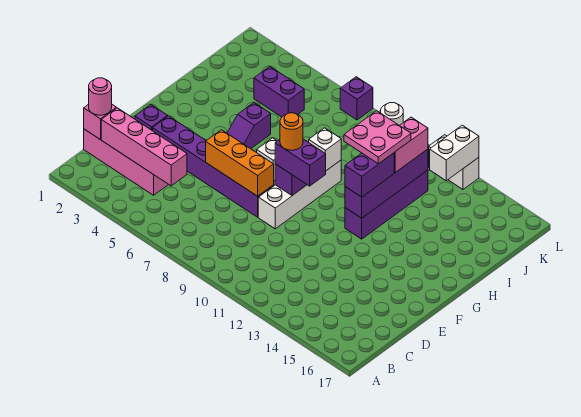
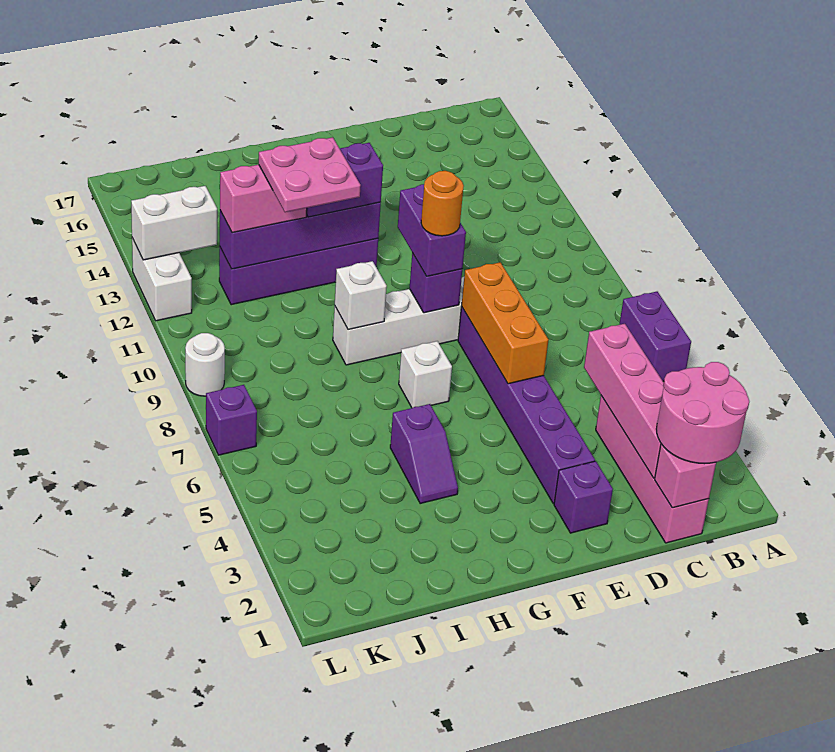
pink round brick C1 level 3 -> pink round brick B1:C2 level 3
purple slope G5:H5 level 1 top H -> purple slope H4:H5 level 1 top 5
purple brick J4:J5 level 1 -> purple brick A6:A7 level 1

